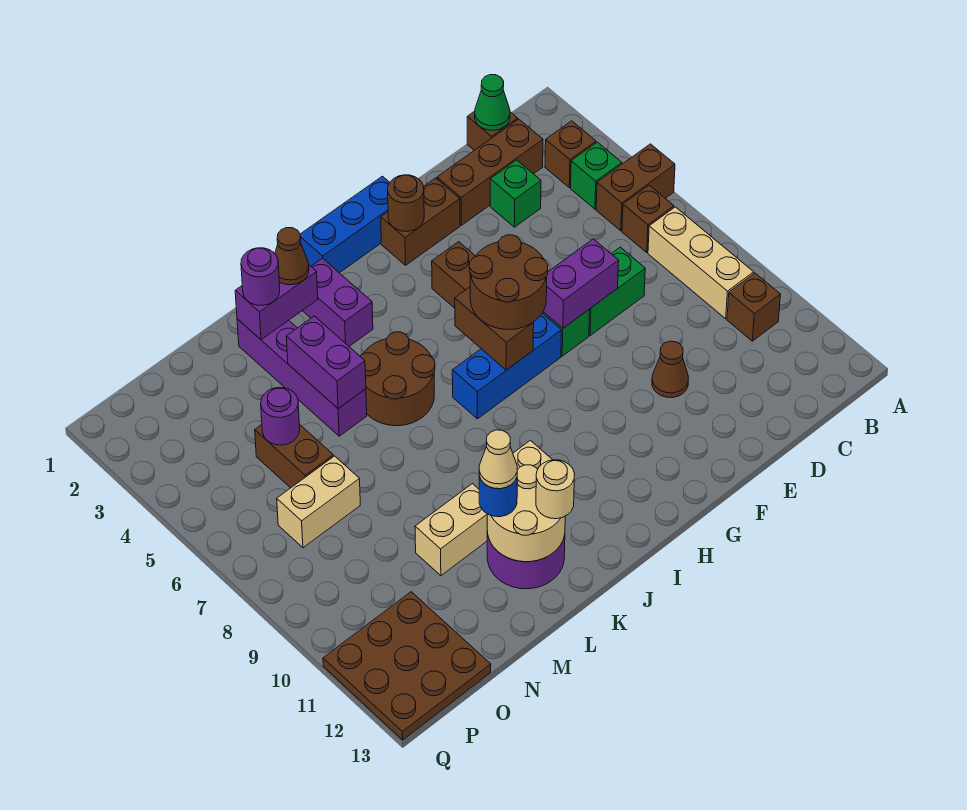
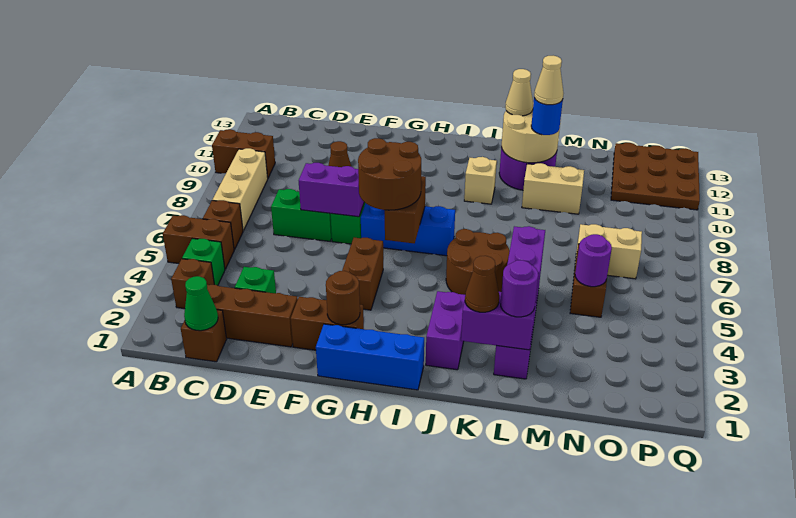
brown brick B10 level 1 -> brown brick A10:B10 level 1
tan round brick K12 level 3 -> tan cone K12 level 3

